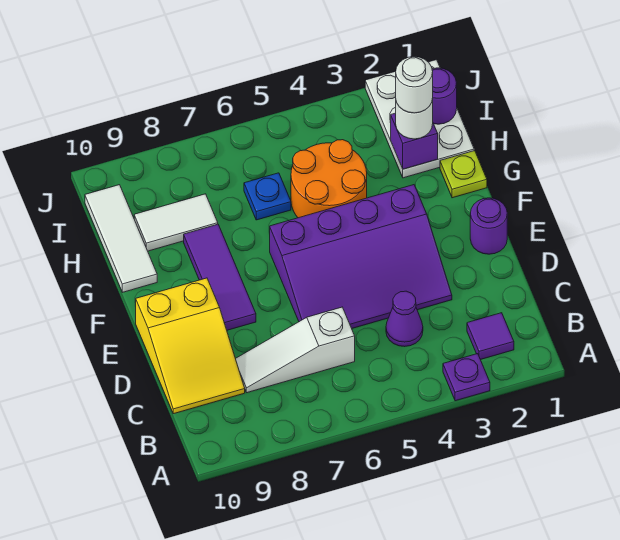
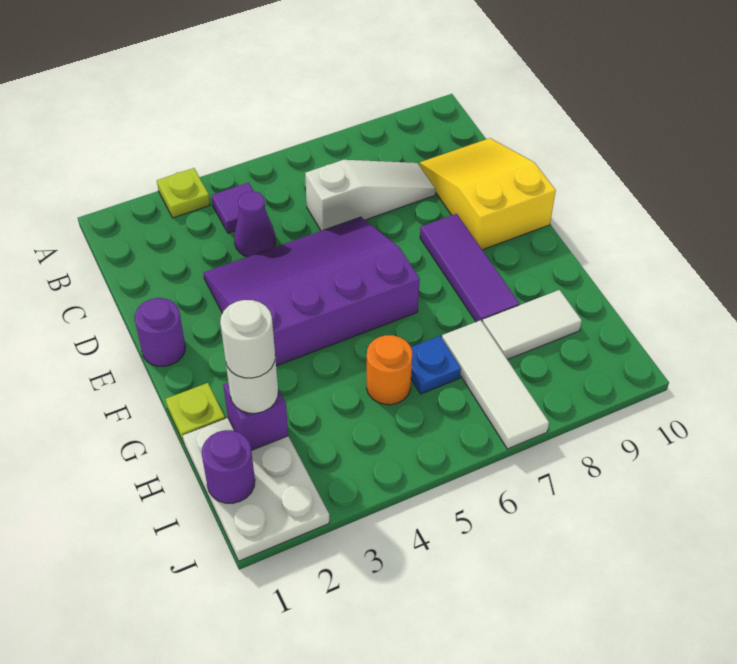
purple plate A3 level 1 -> lime plate A3 level 1
purple tile B2 level 1 -> purple tile B4 level 1
orange round brick G4:H5 level 1 -> orange round brick H5 level 1
white tile G10:I10 level 1 -> white tile H7:J7 level 1

